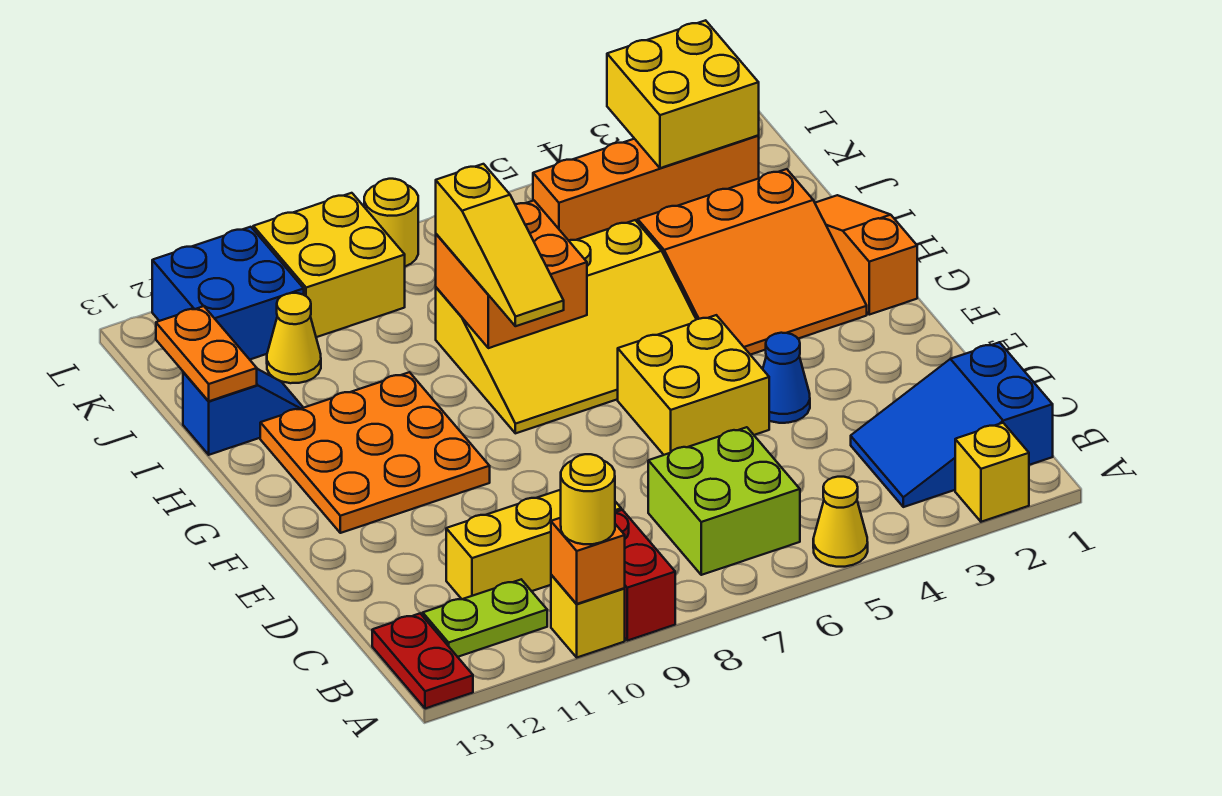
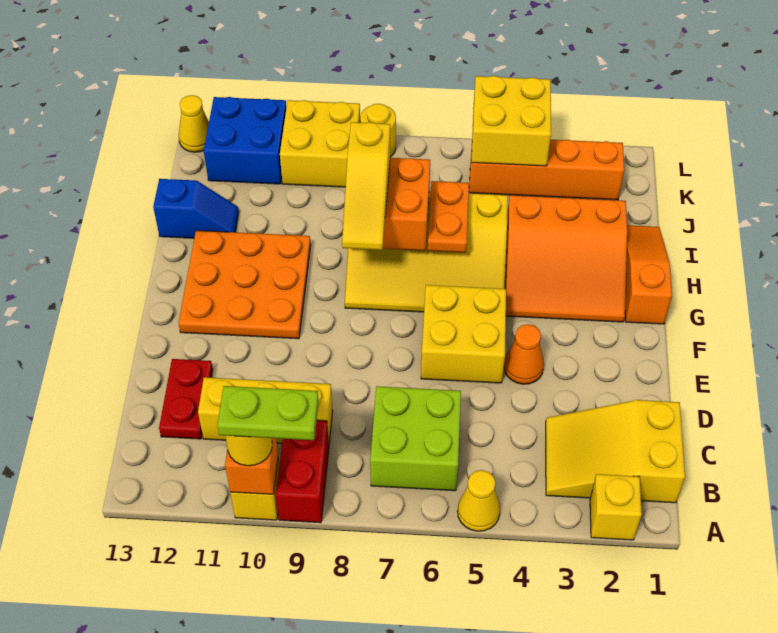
red plate A13:B13 level 1 -> red plate C12:D12 level 1
blue slope B1:C3 level 1 top 1 -> yellow slope B1:C3 level 1 top 1
lime plate B11:B12 level 1 -> lime plate A9:A10 level 4
blue cone E4 level 1 -> orange cone E4 level 1
orange plate I13:J13 level 2 -> orange plate H6:I6 level 2
yellow cone J11 level 1 -> yellow cone L13 level 1
yellow brick K2:L3 level 2 -> yellow brick K4:L5 level 2

